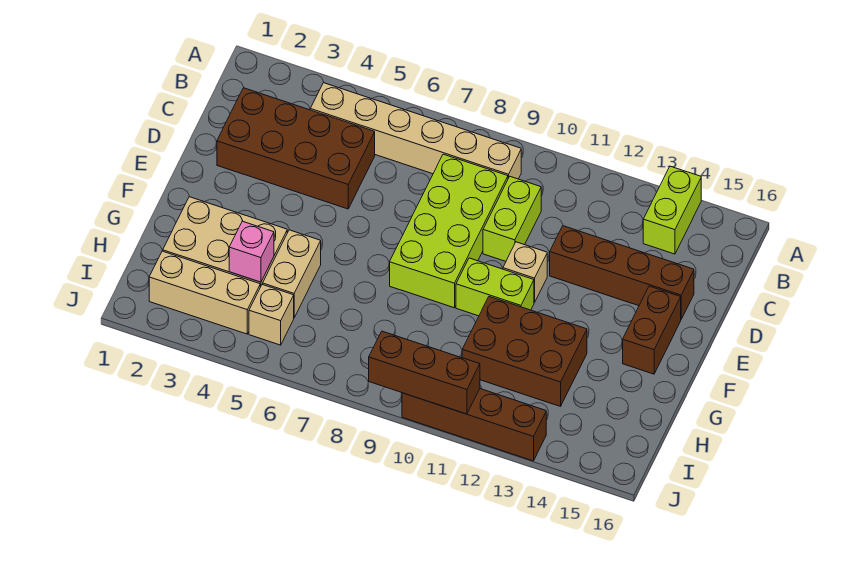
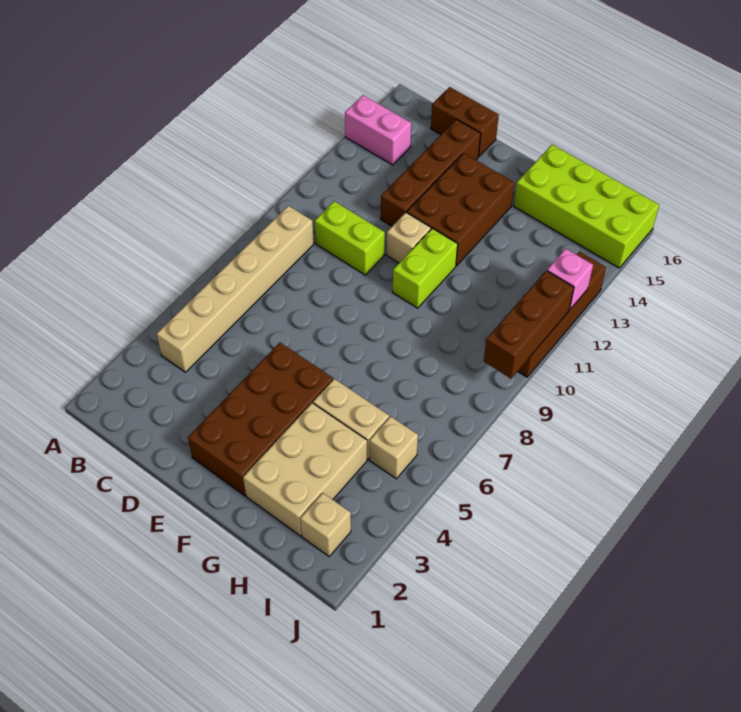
lime brick A14:B14 level 1 -> pink brick A14:B14 level 1
brown brick C2:D5 level 1 -> brown brick E2:F5 level 1
lime brick C8:F9 level 1 -> lime brick G15:J16 level 1
brown brick E15:F15 level 1 -> brown brick C16:D16 level 1
brown brick G11:H13 level 1 -> brown brick E12:F14 level 1
pink brick H4 level 2 -> pink brick J12 level 2
tan brick I2:I4 level 1 -> tan brick I2 level 1

